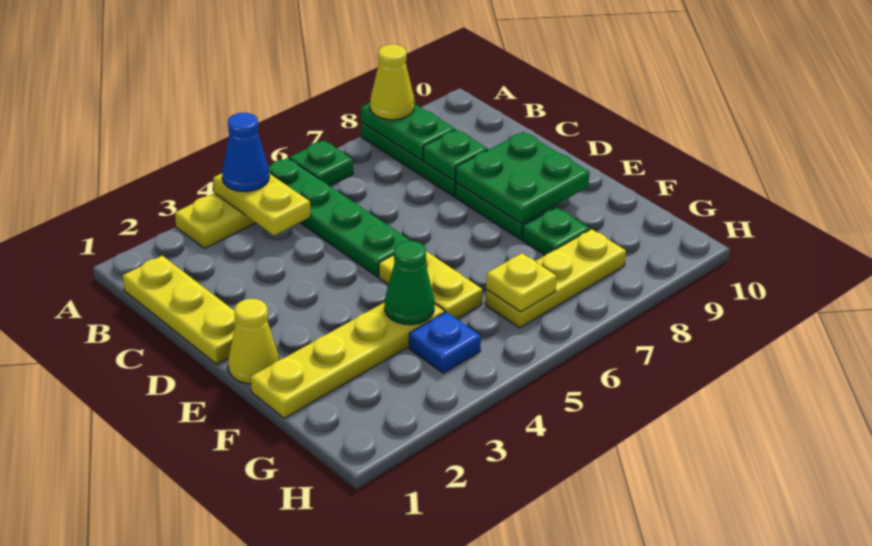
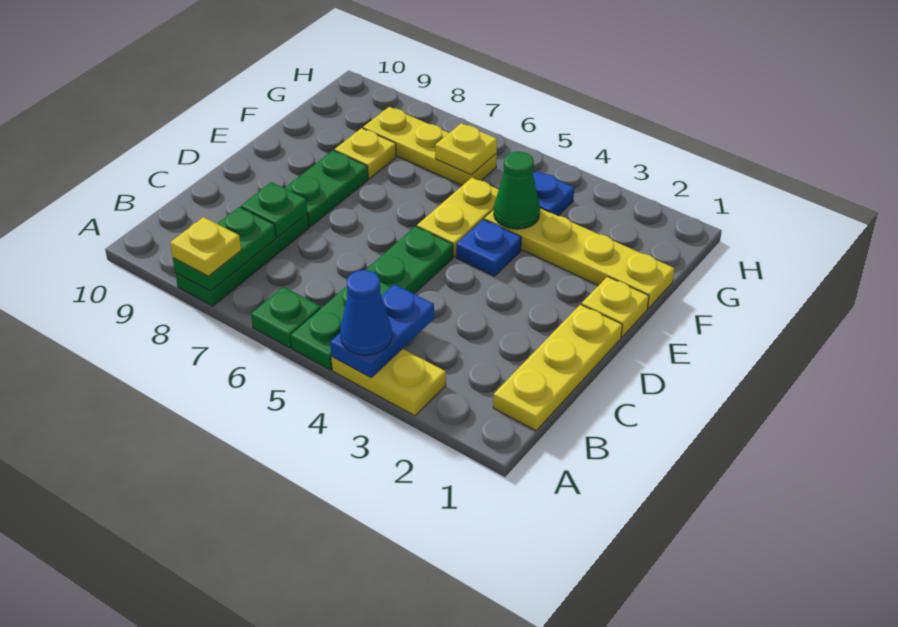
yellow plate A4:B4 level 2 -> blue plate A4:B4 level 2
yellow cone A8 level 3 -> yellow plate A8 level 3
green plate D8:E9 level 2 -> none
yellow cone E1 level 1 -> yellow plate E1 level 1
none -> blue plate E4 level 1
green plate F8 level 1 -> yellow plate F8 level 1

